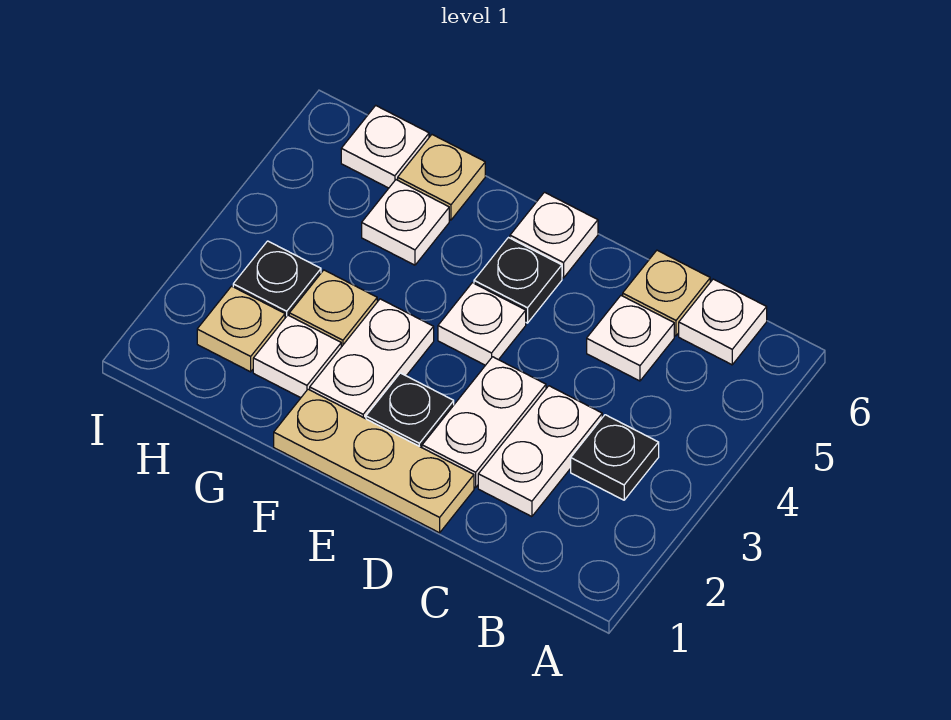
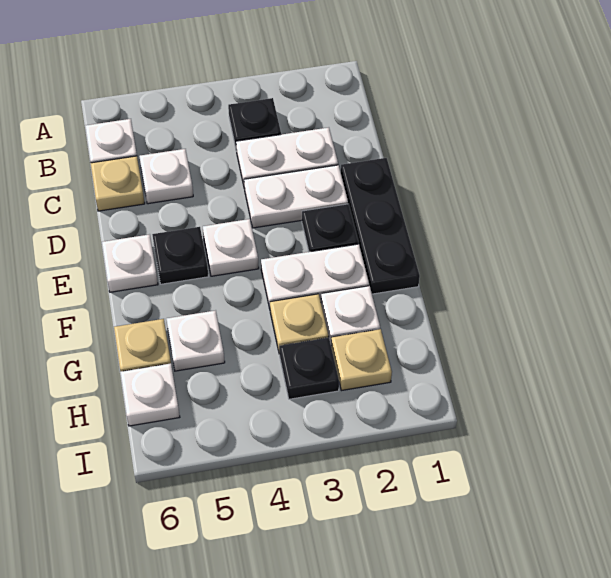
tan plate D1:F1 level 1 -> black plate D1:F1 level 1

